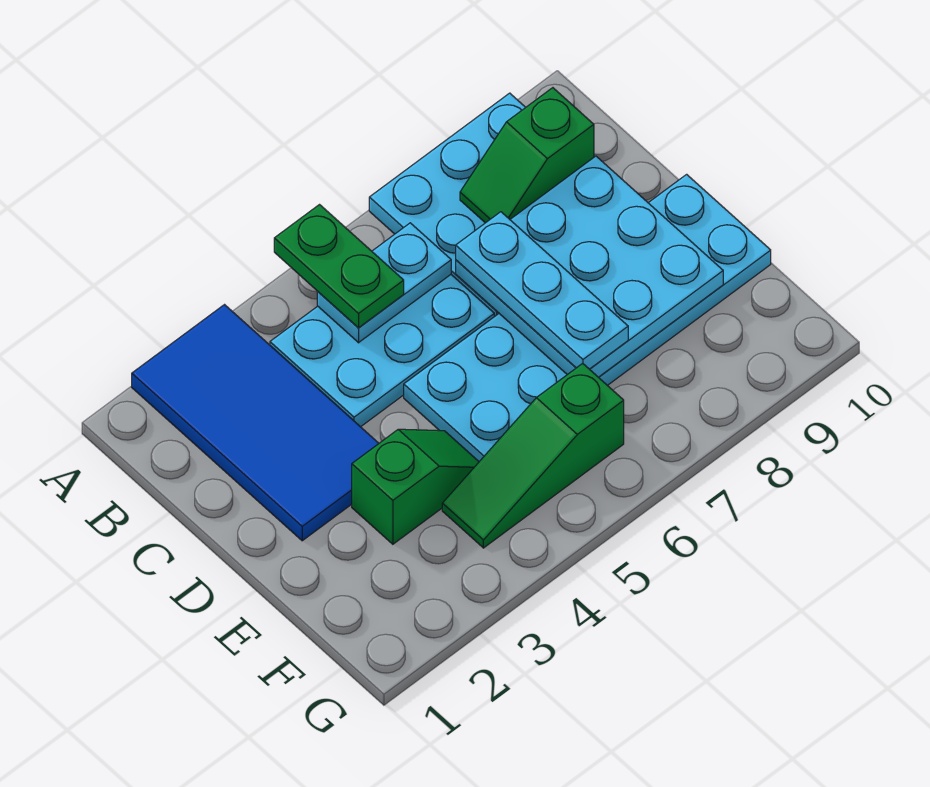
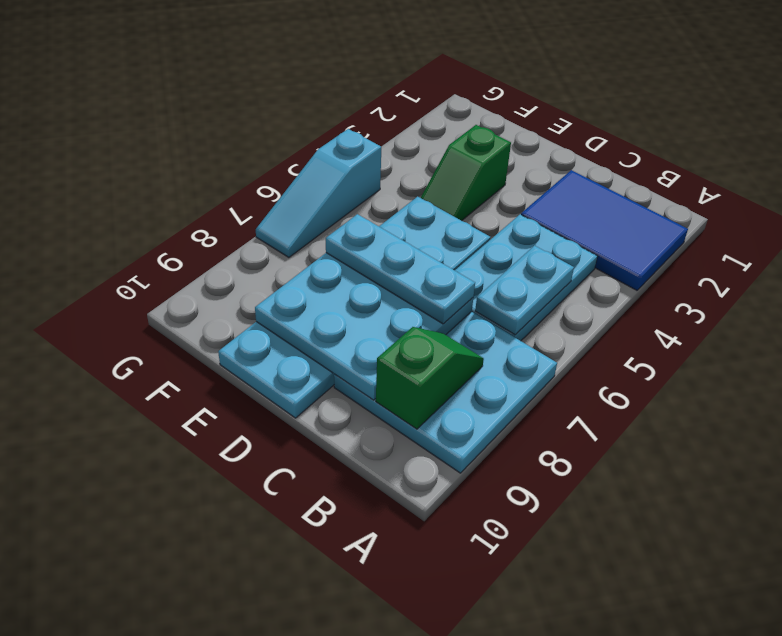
blue tile A2:D3 level 1 -> blue tile A2:C3 level 1
green plate A5:B5 level 3 -> none
green slope F4:F6 level 1 top 6 -> none
none -> cyan slope G5:G7 level 1 top 5

